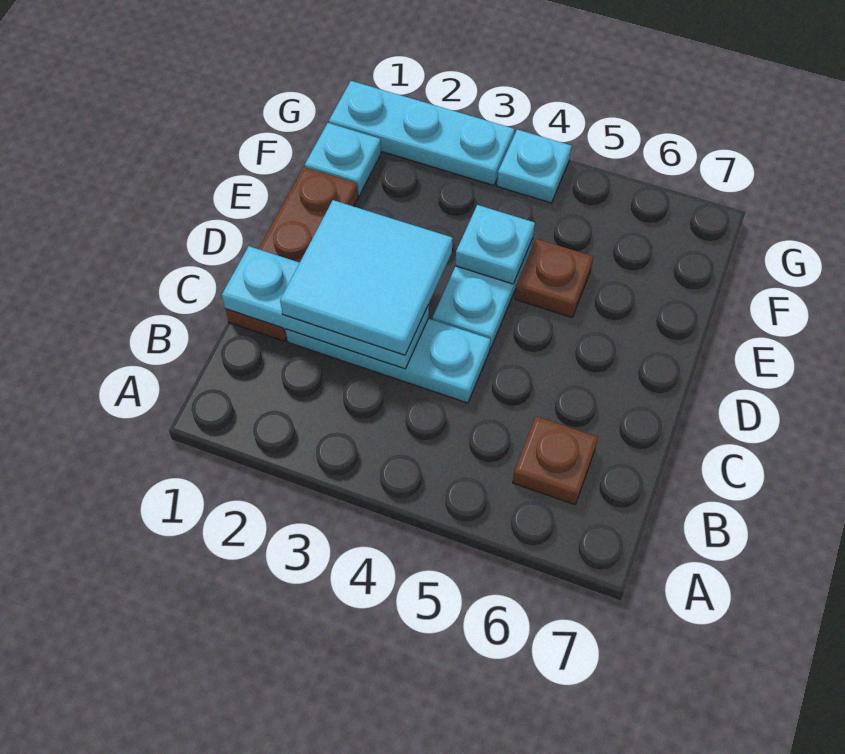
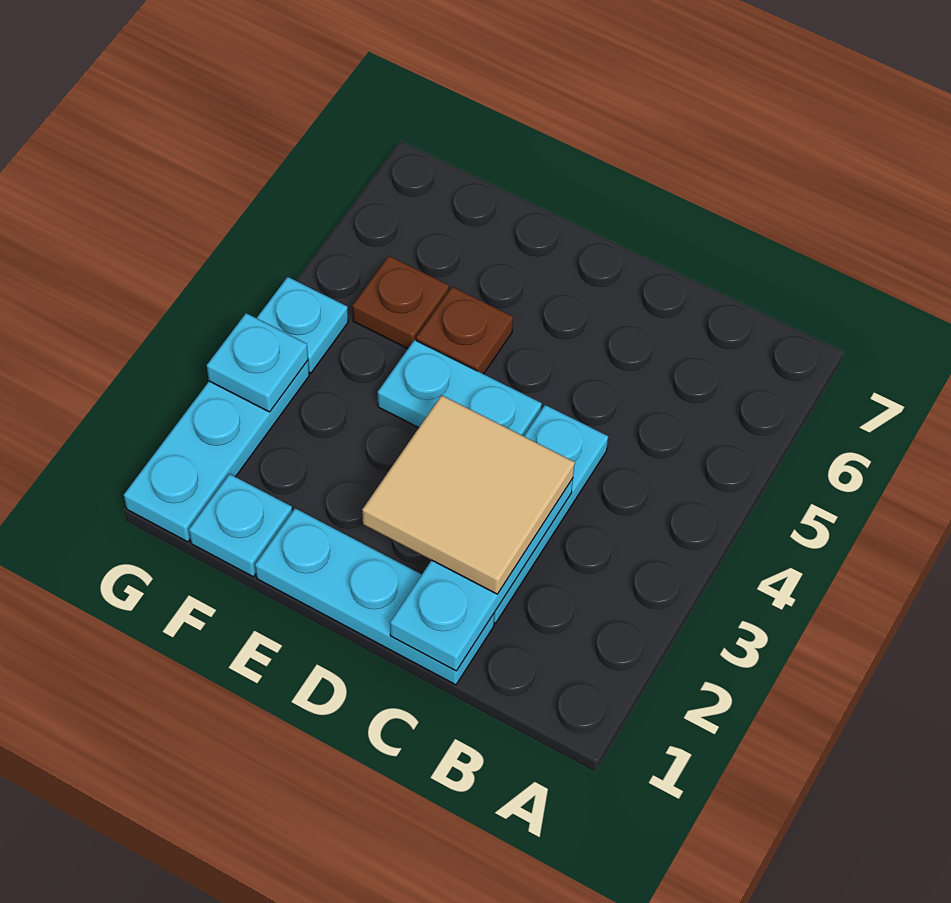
brown plate B6 level 1 -> brown plate F5 level 1
brown plate C1:E1 level 1 -> cyan plate C1:E1 level 1
cyan tile C2:D3 level 3 -> tan tile C2:D3 level 3
cyan plate E4 level 2 -> cyan plate G3 level 2

